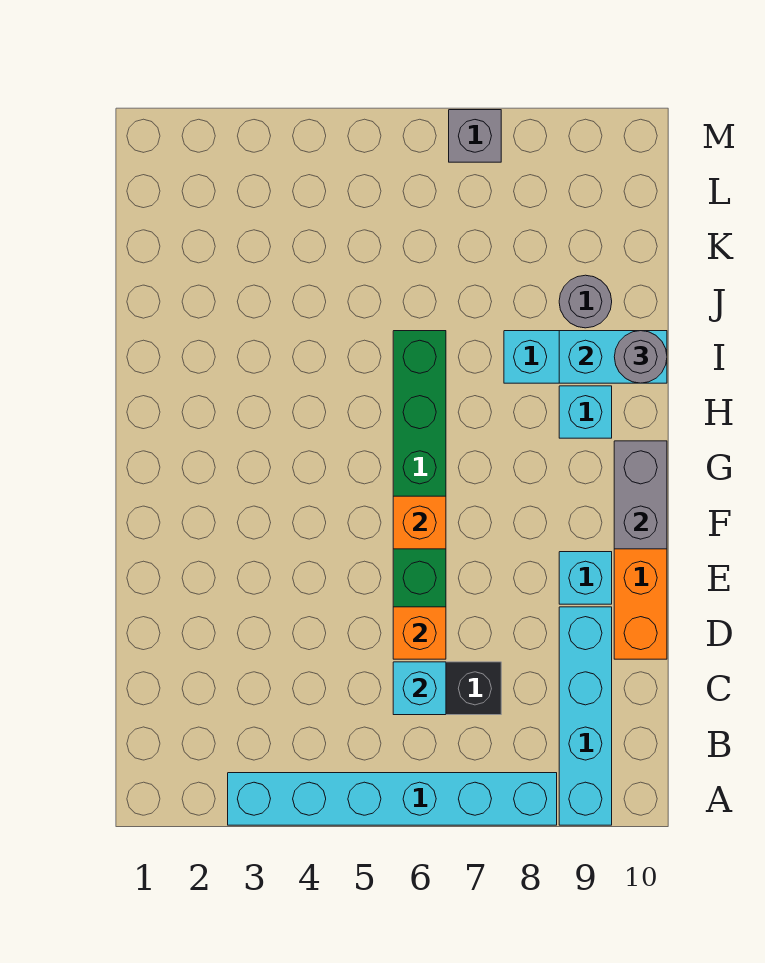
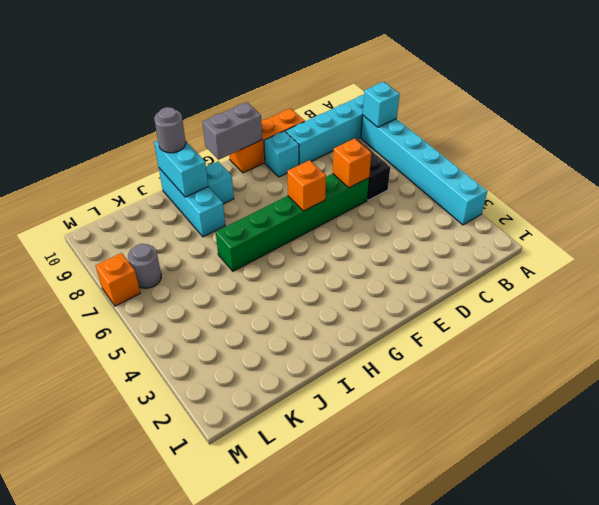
cyan brick C6 level 2 -> cyan brick A8 level 2
grey round brick J9 level 1 -> grey round brick L7 level 1
grey brick M7 level 1 -> orange brick M7 level 1

